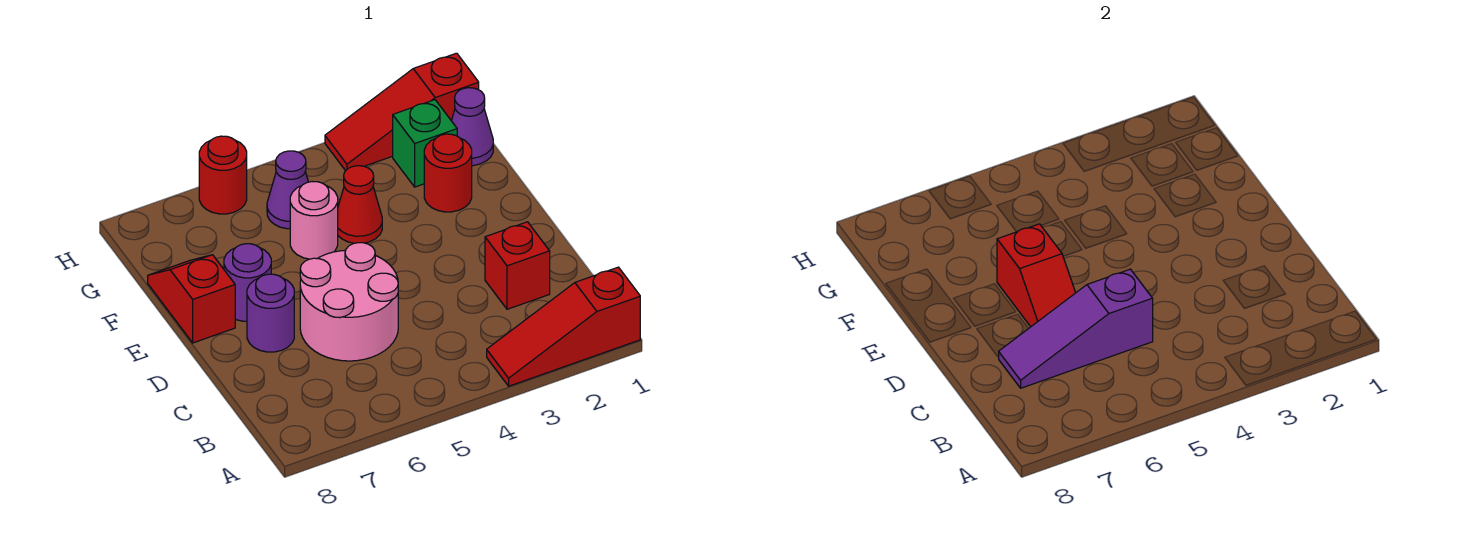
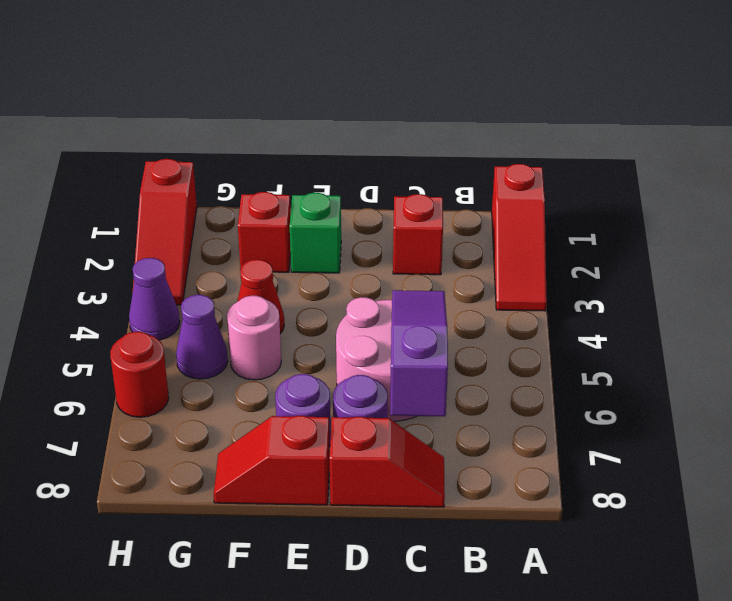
purple slope C5:C7 level 2 top 5 -> purple slope C5:C7 level 2 top 7
red slope D6:E6 level 2 top E -> red slope C8:D8 level 1 top D
red round brick F2 level 1 -> red brick F2 level 1
purple cone G1 level 1 -> purple cone H4 level 1
green brick G2 level 1 -> green brick E2 level 1

